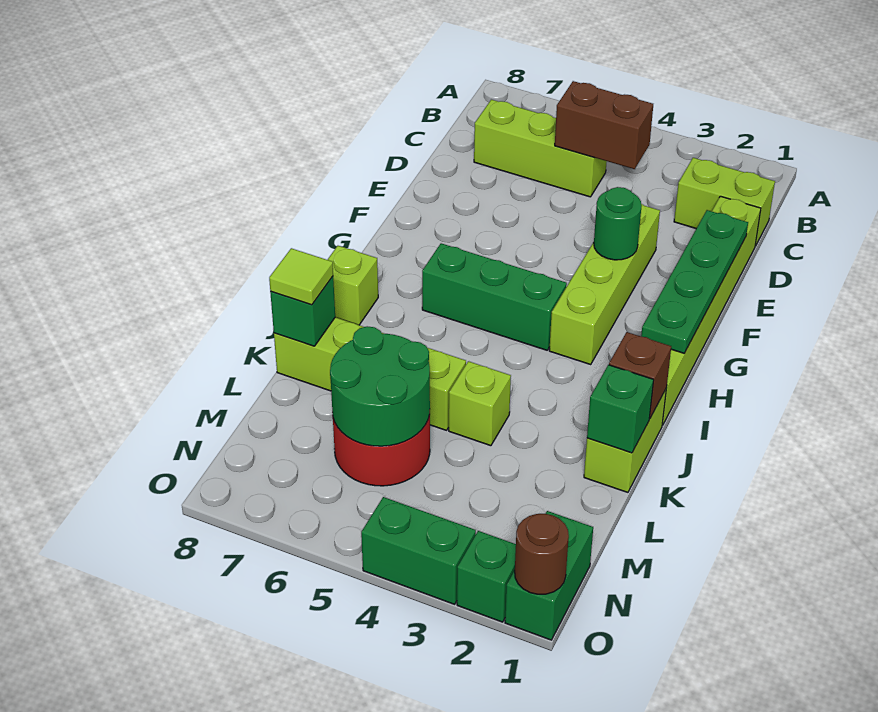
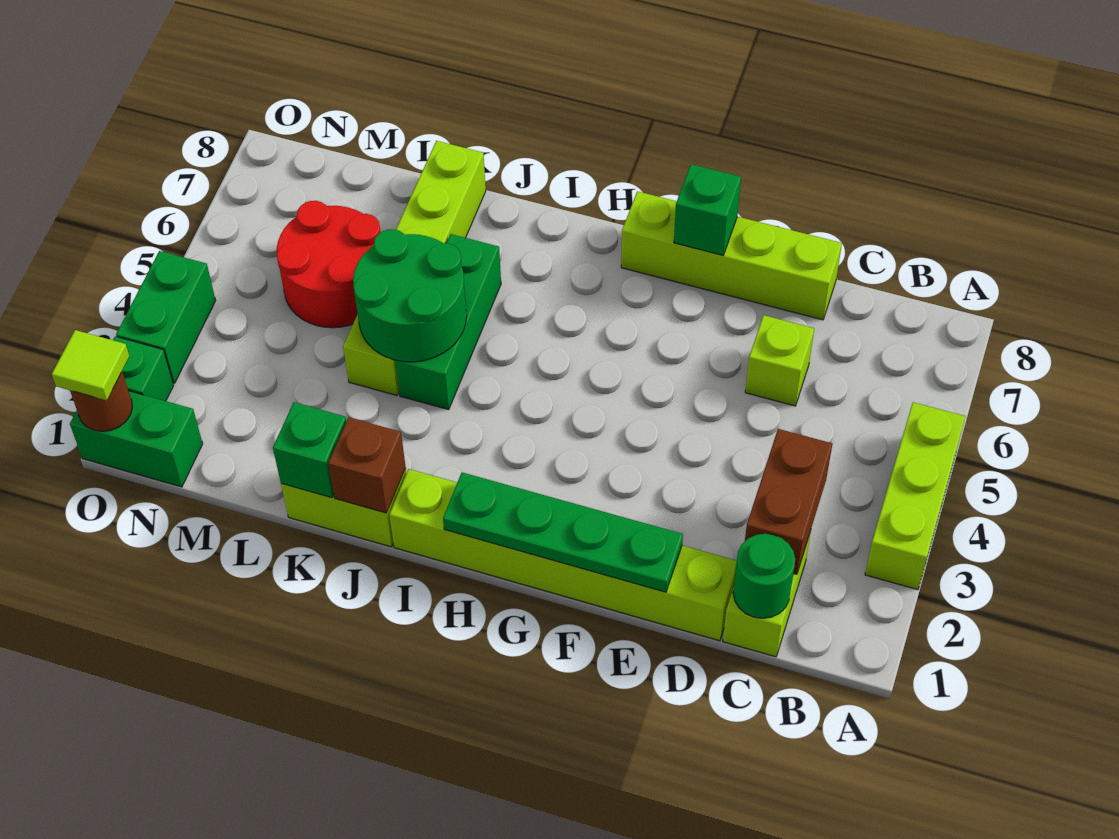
brown brick C4:C5 level 2 -> brown brick C2:C3 level 2
lime brick C5:C7 level 1 -> lime brick A3:A5 level 1
lime brick E3:H3 level 1 -> lime brick D8:G8 level 1
green round brick F3 level 2 -> green round brick C1 level 2
green brick H4:H6 level 1 -> green brick J4:J6 level 1
lime brick I8 level 1 -> lime brick D6 level 1
green brick K8 level 2 -> green brick F8 level 2
lime tile K8 level 3 -> lime tile O1 level 3
green round brick L5:M6 level 2 -> green round brick J4:K5 level 2

